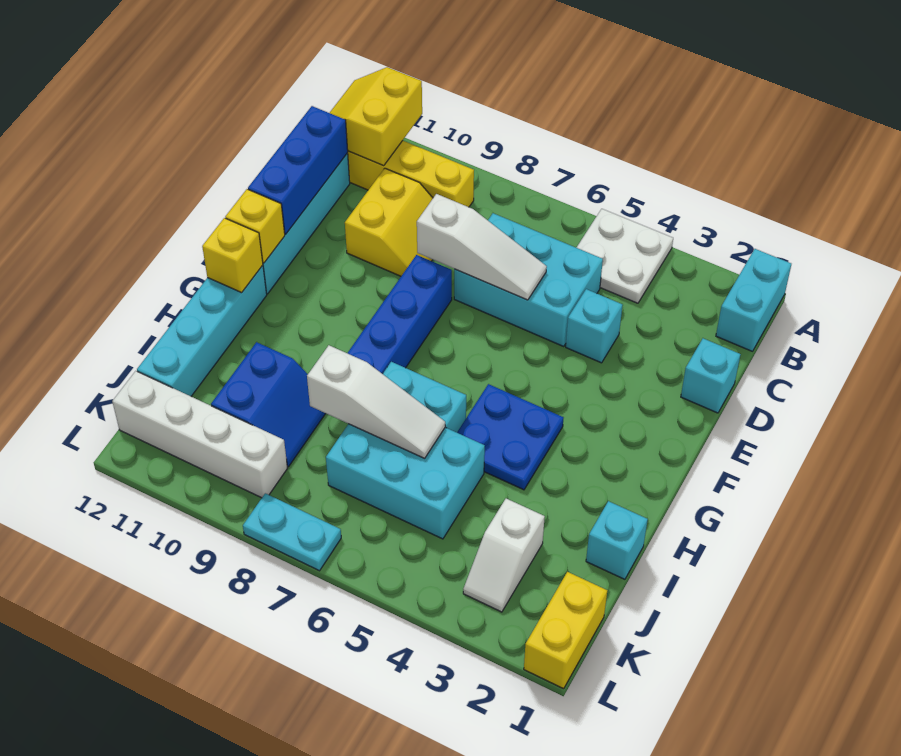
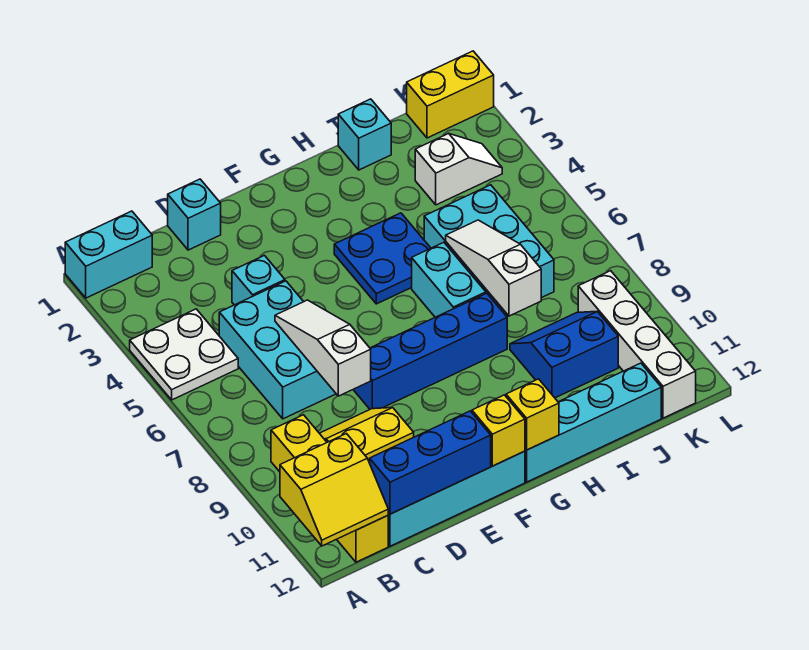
cyan plate L7:L8 level 1 -> none

